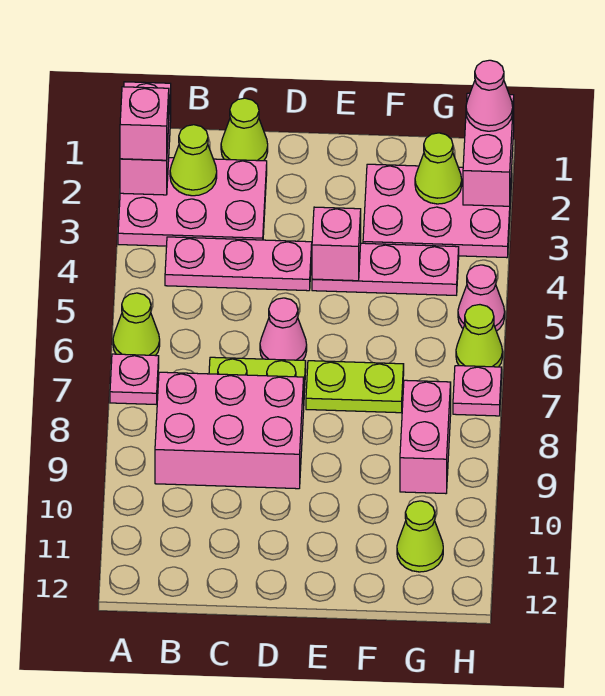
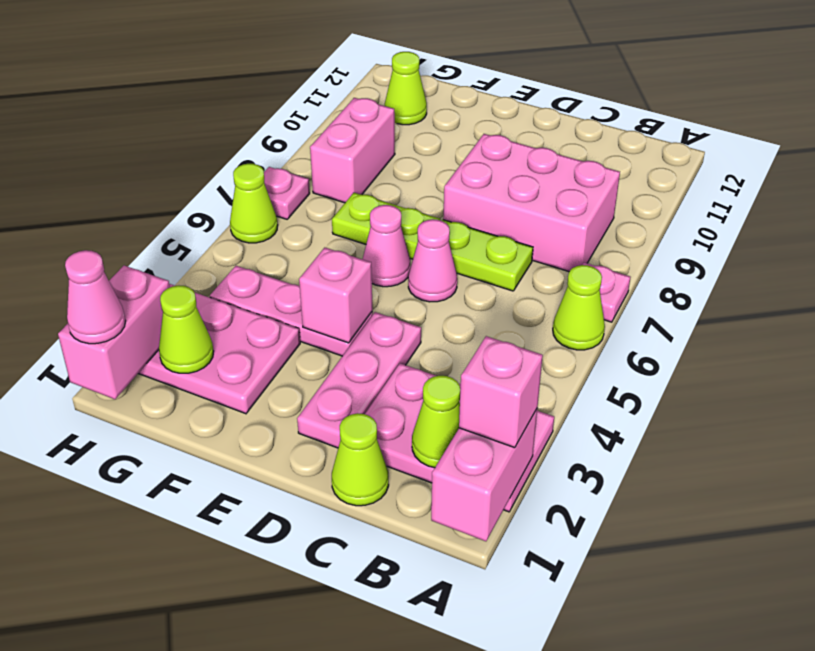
pink plate B4:D4 level 1 -> pink plate D2:D4 level 1
pink cone H5 level 1 -> pink cone E6 level 1

